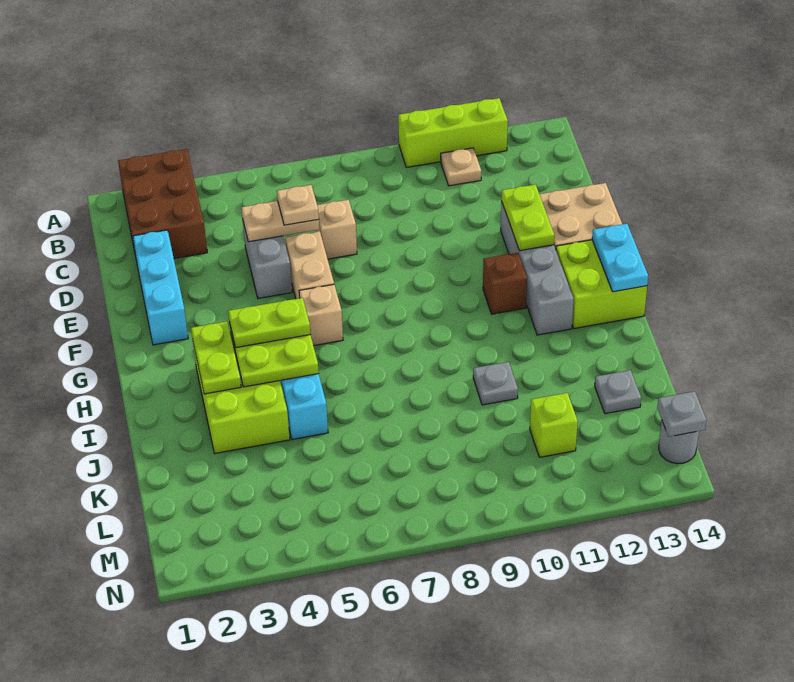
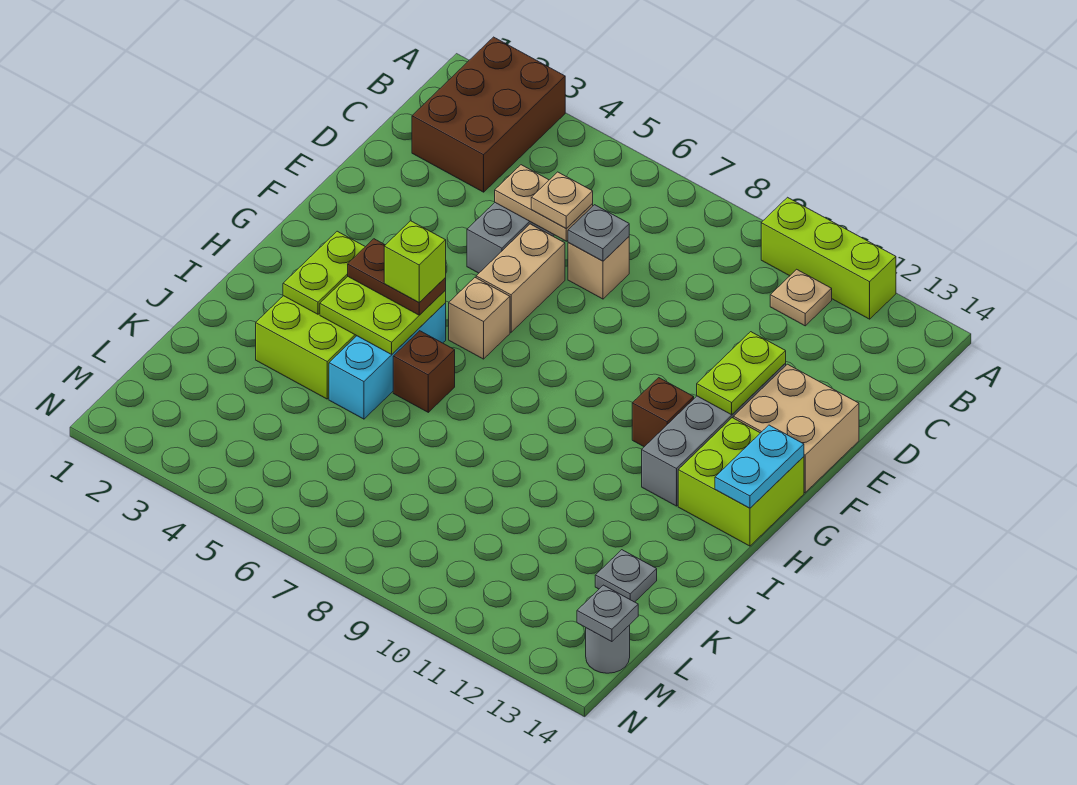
cyan brick D2:F2 level 1 -> none
lime plate H4:H5 level 3 -> brown plate H4:H5 level 3
none -> brown brick I6 level 1
grey plate J10 level 1 -> grey plate D7 level 2
lime brick L11 level 1 -> lime brick H5 level 4

